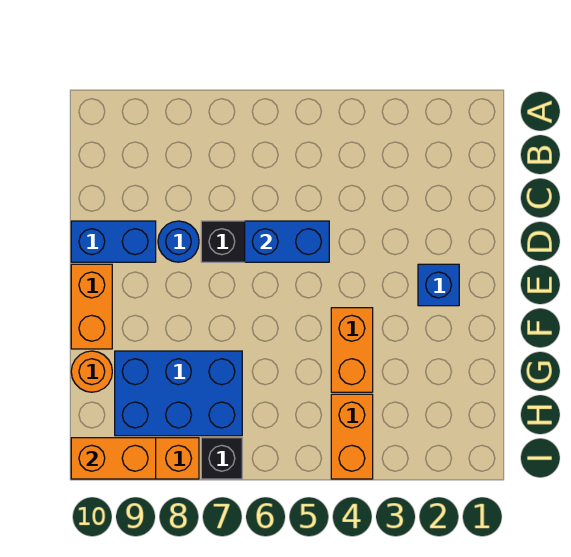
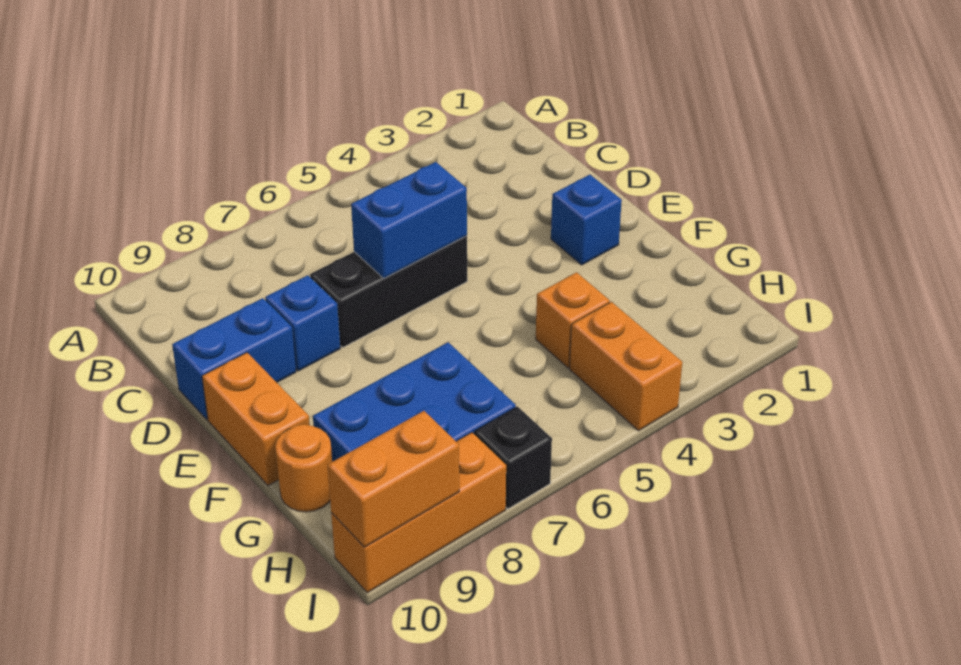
blue round brick D8 level 1 -> blue brick D8 level 1
orange brick F4:G4 level 1 -> orange brick G4 level 1

